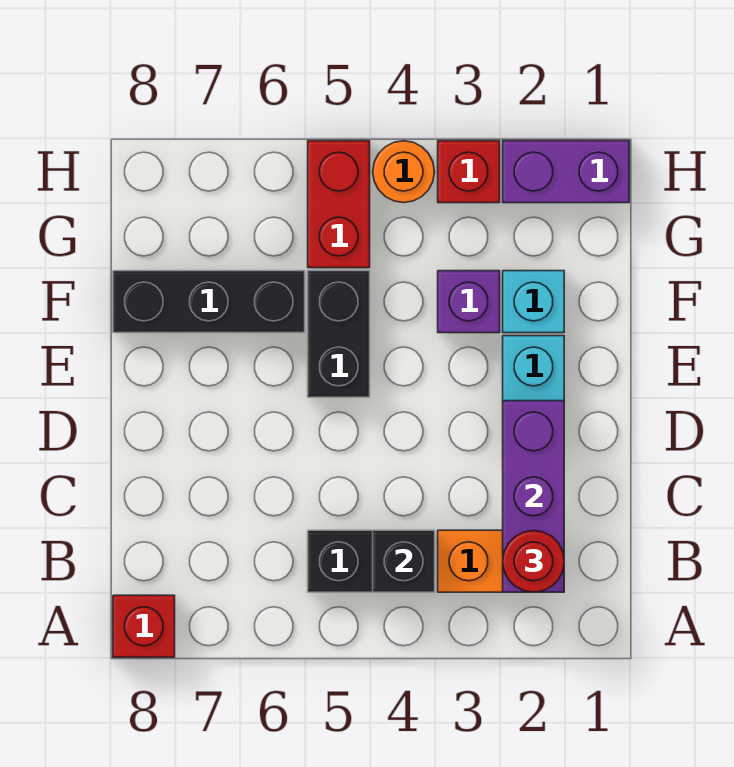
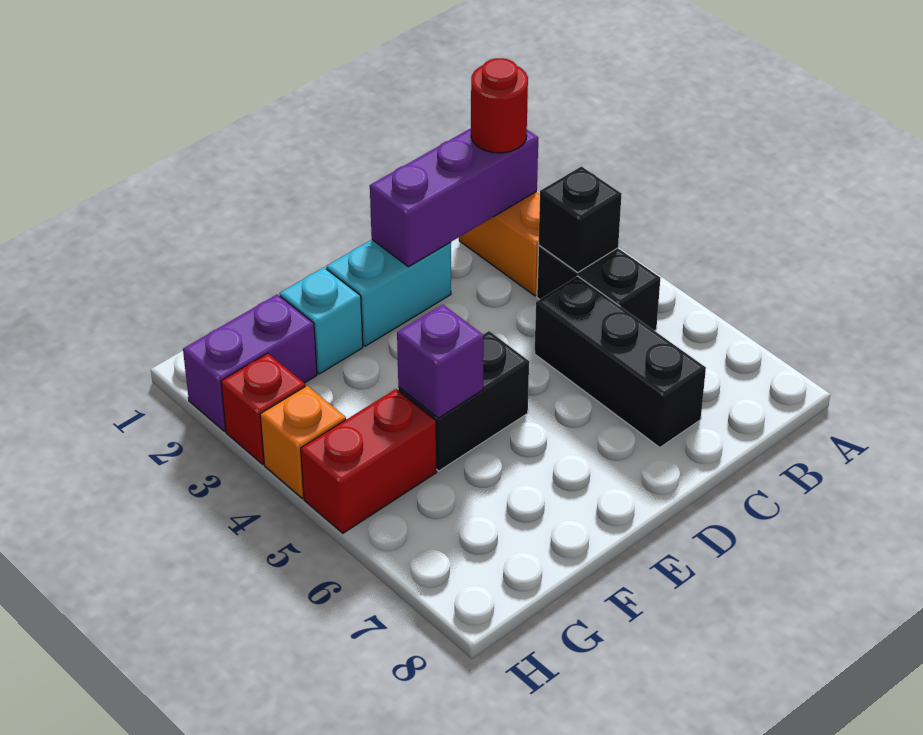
red brick A8 level 1 -> none
purple brick F3 level 1 -> purple brick F5 level 2
black brick F6:F8 level 1 -> black brick C5:C7 level 1
purple brick H1:H2 level 1 -> purple brick G2:H2 level 1
orange round brick H4 level 1 -> orange brick H4 level 1

